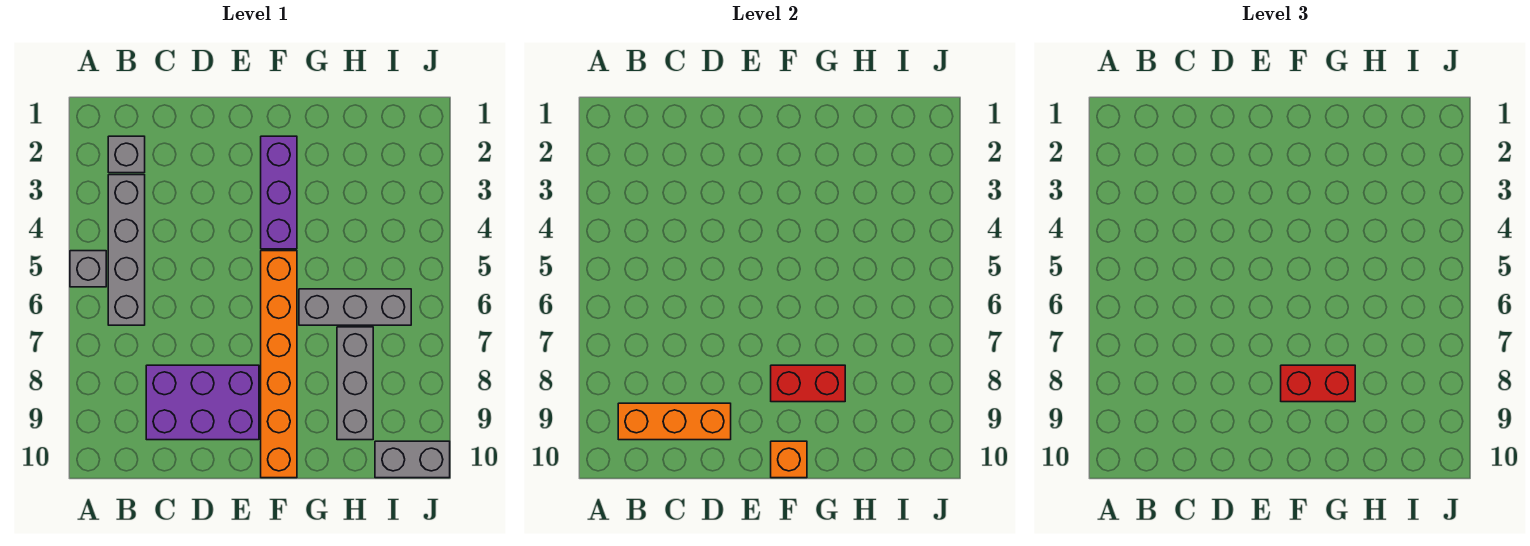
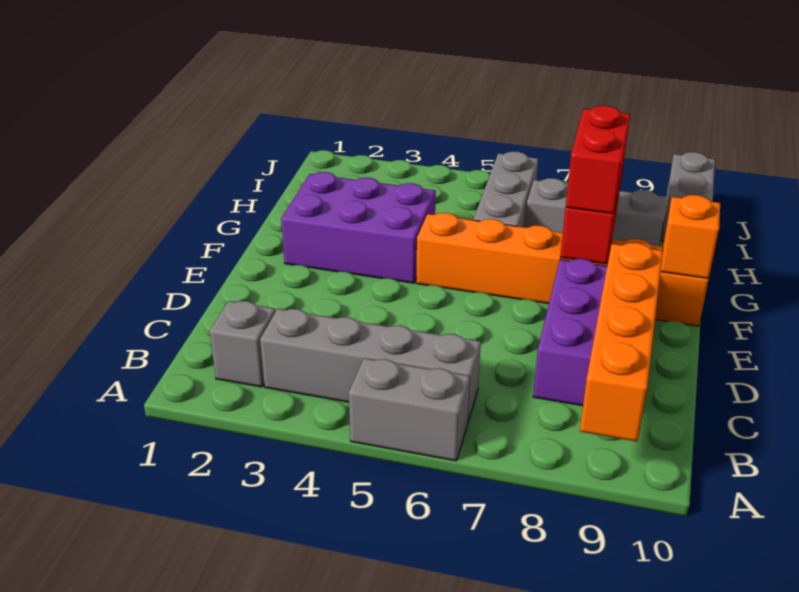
grey brick A5 level 1 -> grey brick A5:A6 level 1
orange brick B9:D9 level 2 -> orange brick A9:D9 level 2
purple brick F2:F4 level 1 -> purple brick F2:G4 level 1

